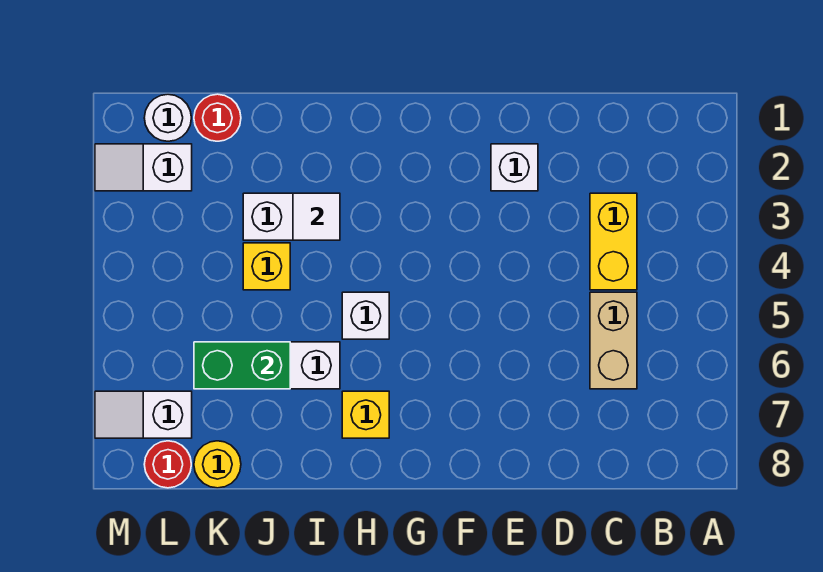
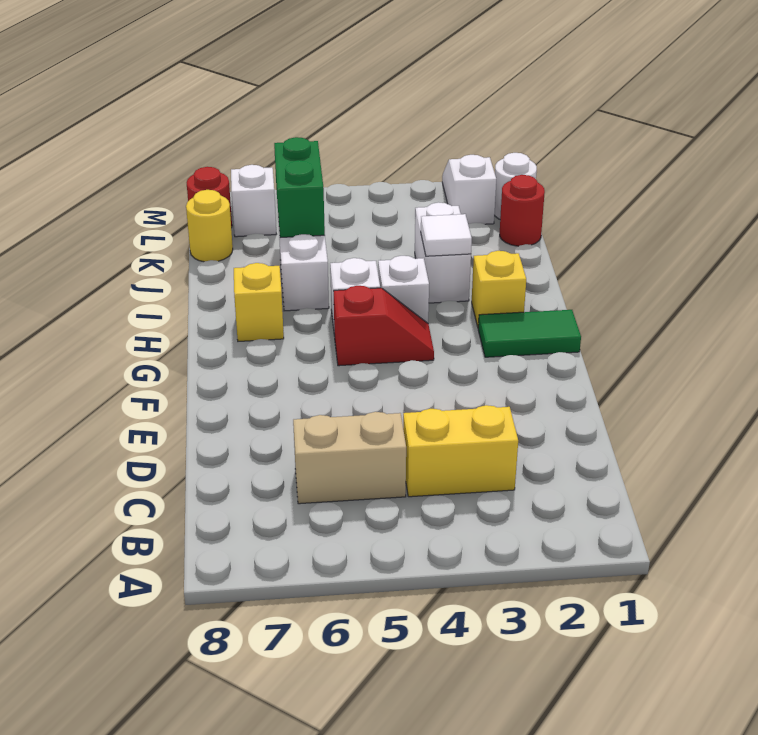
white brick E2 level 1 -> white brick H4 level 1
none -> green tile G1:G2 level 1
none -> red slope G4:G5 level 1 top 5
yellow brick J4 level 1 -> yellow brick H2 level 1

